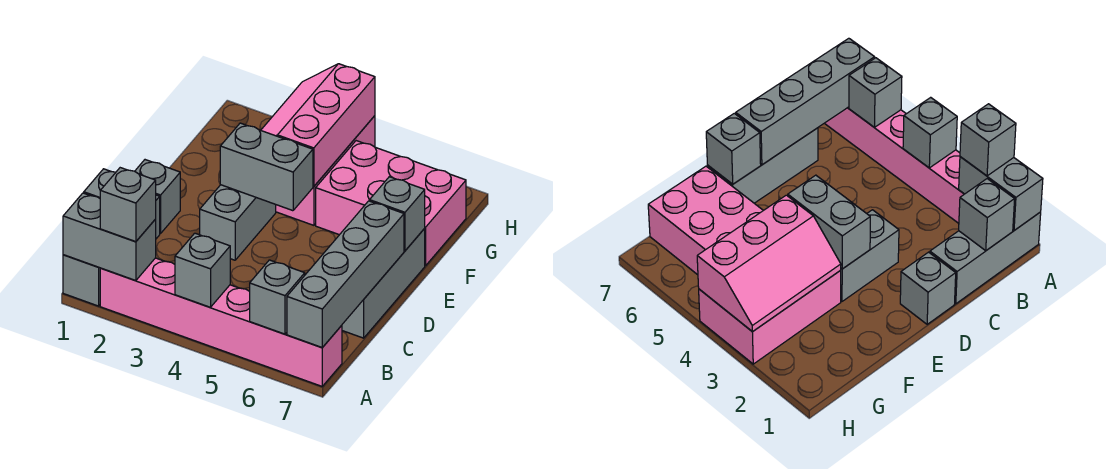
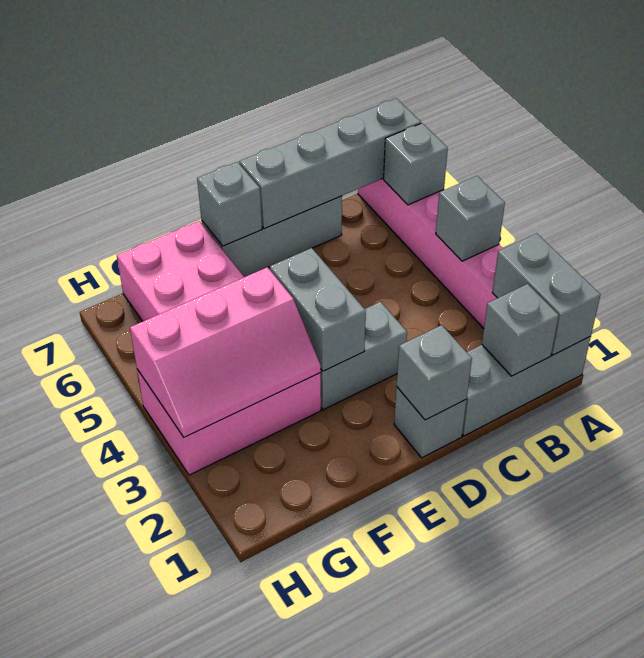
grey brick A2 level 3 -> grey brick D1 level 2

